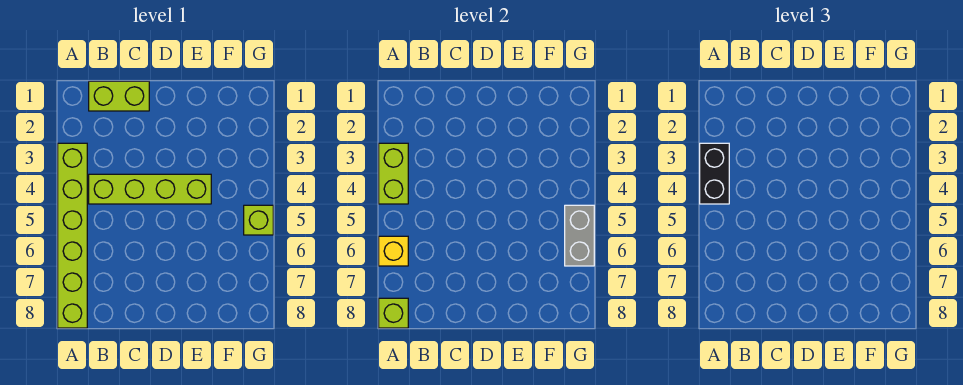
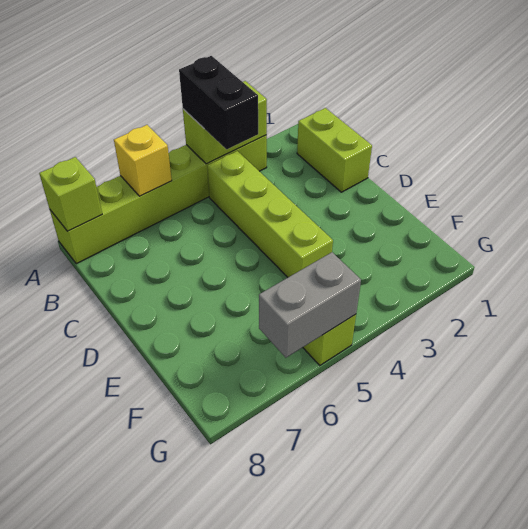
black brick A3:A4 level 3 -> black brick A4:B4 level 3

